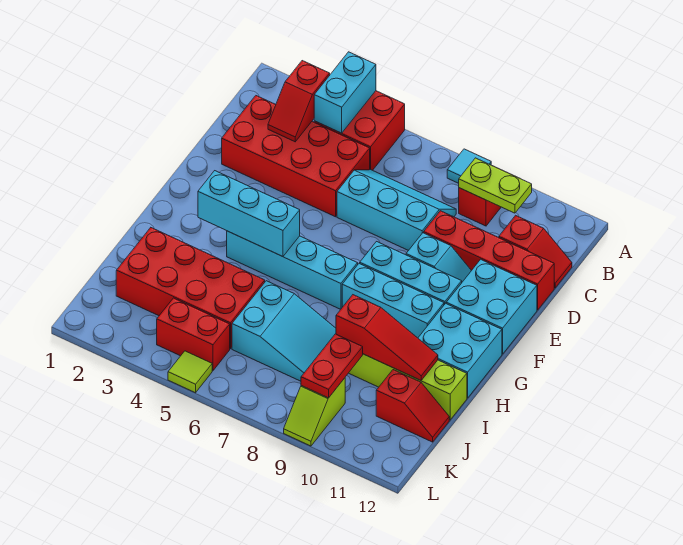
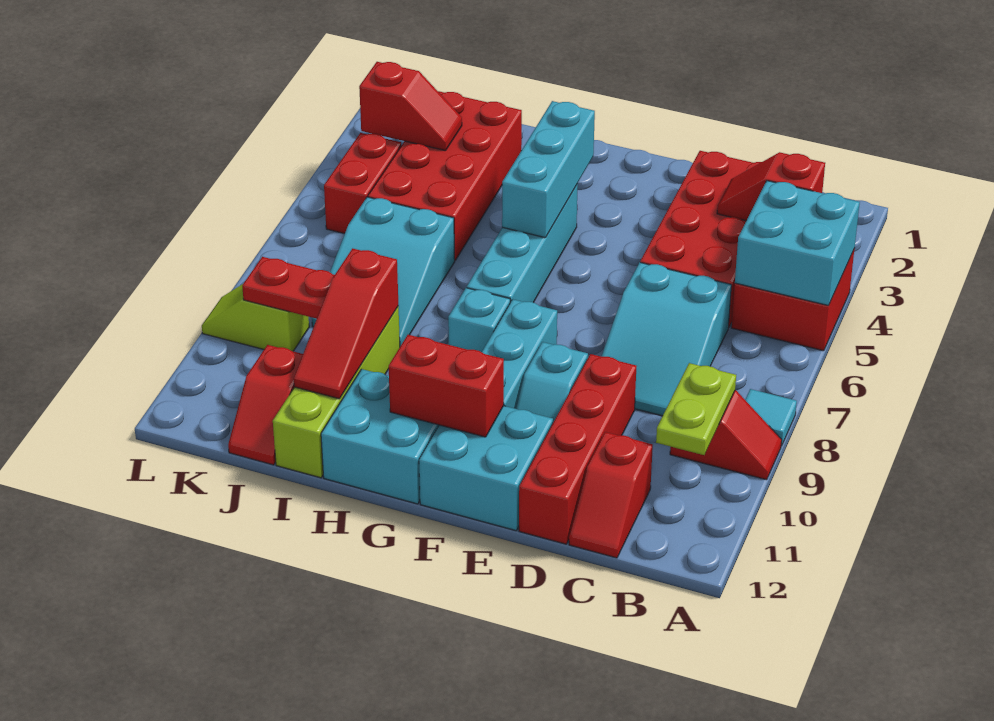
cyan brick A4:B4 level 2 -> cyan brick A4:B5 level 2
cyan slope C6:D8 level 1 top D -> cyan slope C6:D8 level 1 top 6
none -> red brick F11:G11 level 2
cyan brick G8:G10 level 1 -> cyan brick G8 level 1
none -> red slope J3:K3 level 2 top K
lime tile L5 level 1 -> none

